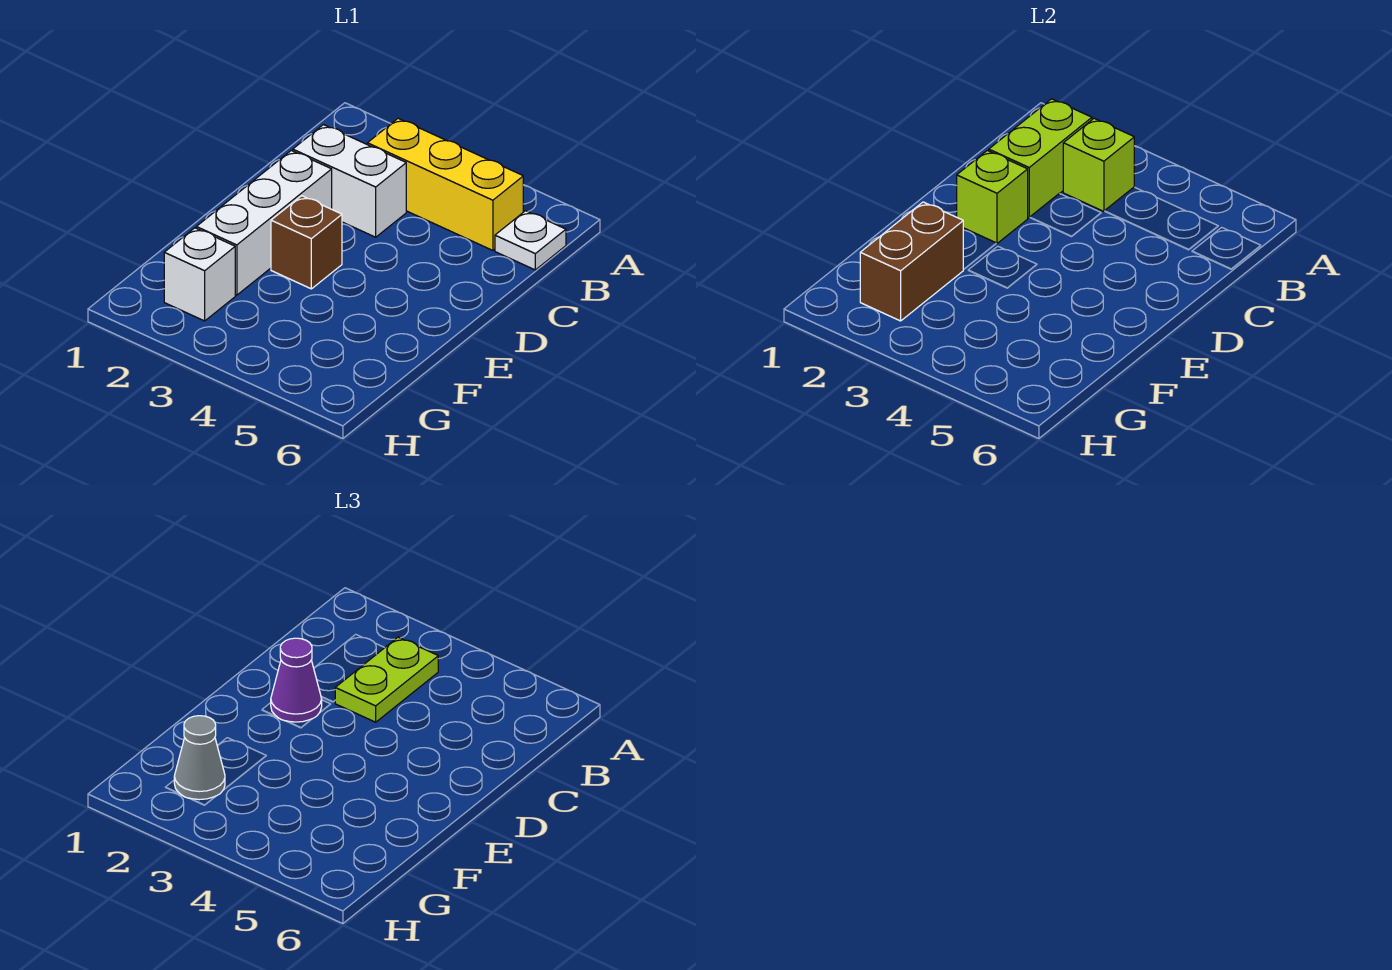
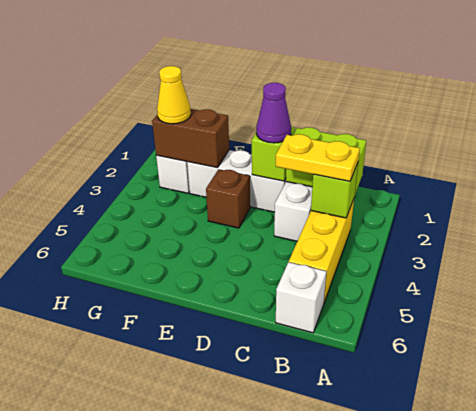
lime plate B3:C3 level 3 -> yellow plate B3:C3 level 3
white plate B6 level 1 -> white brick B6 level 1
grey cone G2 level 3 -> yellow cone G2 level 3

